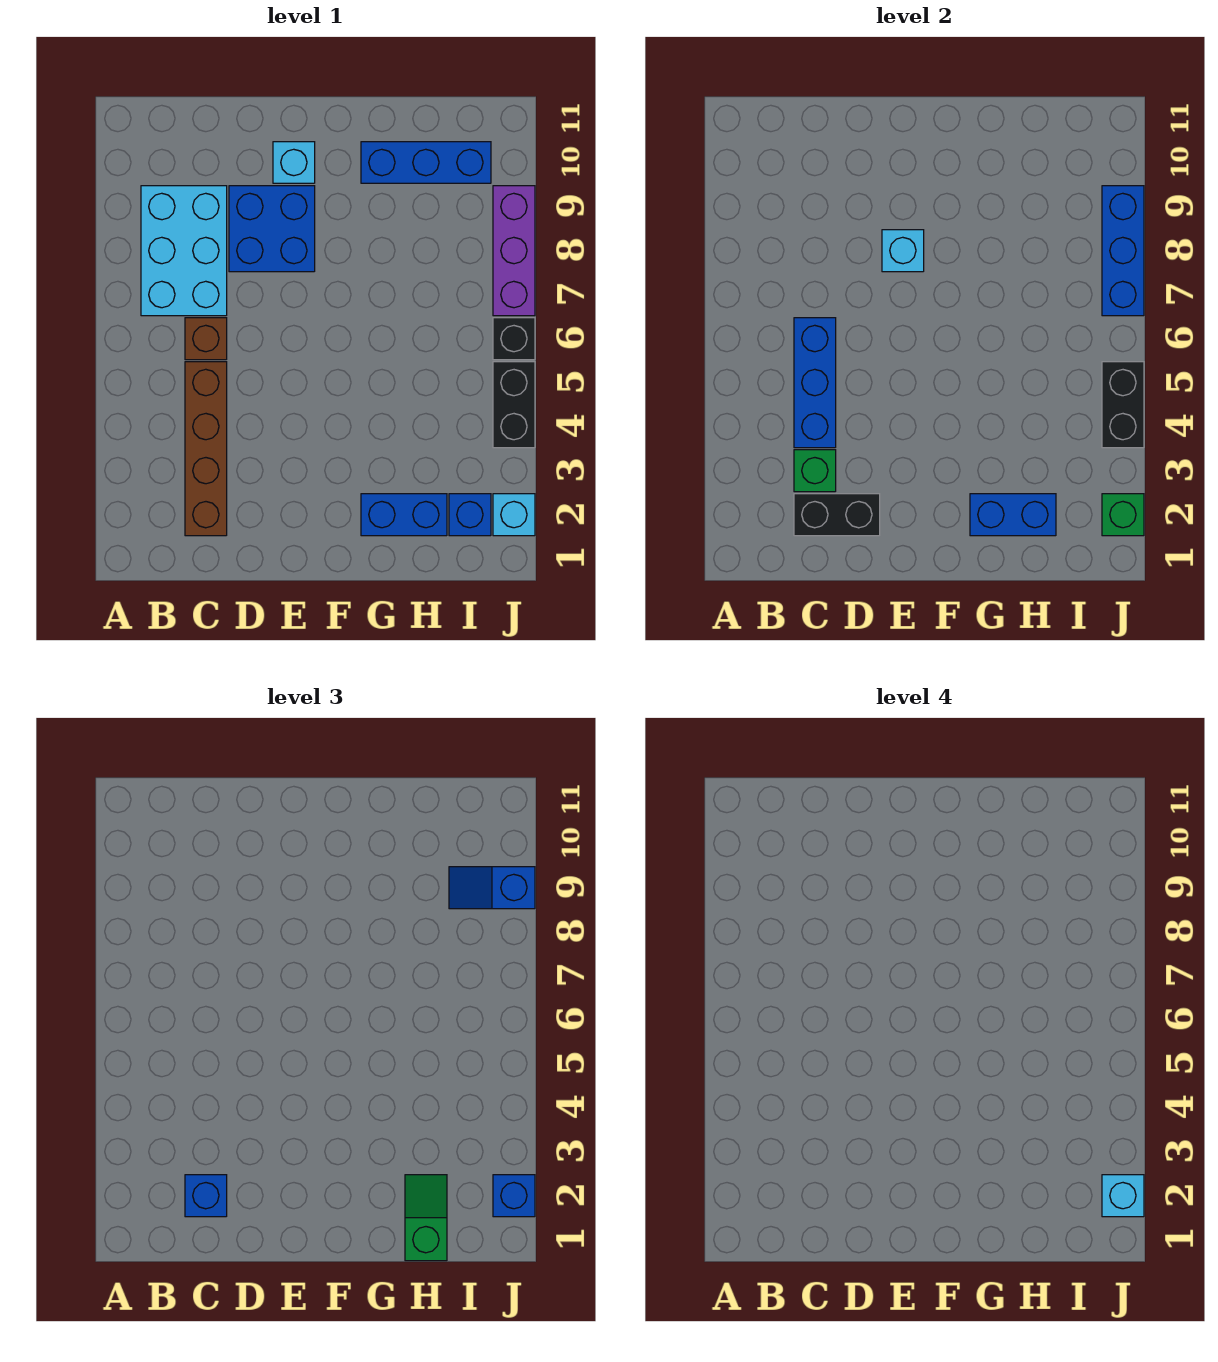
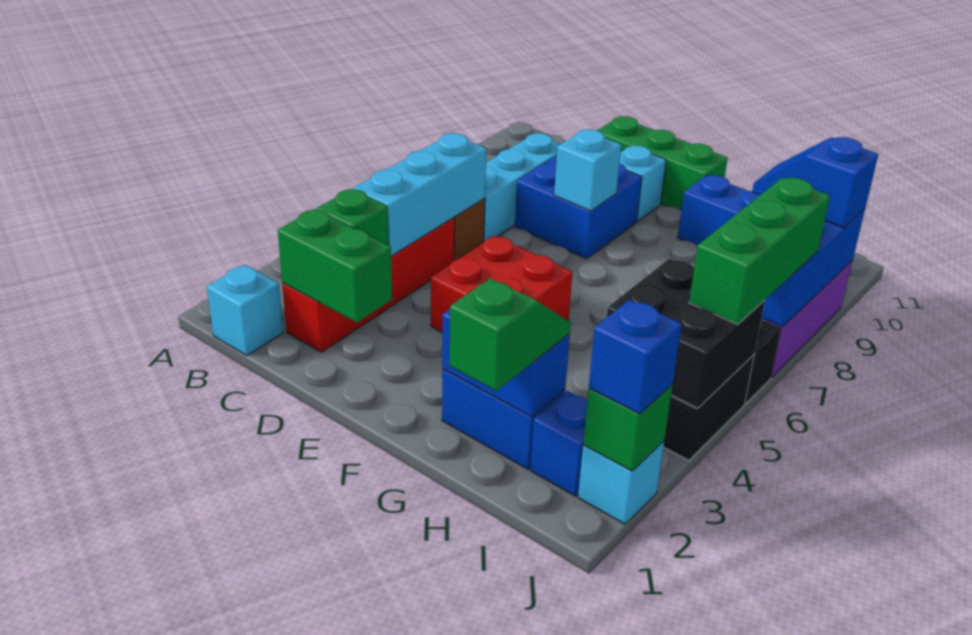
cyan brick B7:C9 level 1 -> cyan brick C7:C9 level 1
brown brick C2:C5 level 1 -> red brick C2:C5 level 1
black brick C2:D2 level 2 -> green brick C2:D2 level 2
blue brick C2 level 3 -> none
blue brick C4:C6 level 2 -> cyan brick C4:C6 level 2
none -> green brick D11:F11 level 1
none -> red brick E4:F5 level 1
cyan brick J2 level 4 -> cyan brick B1 level 1
black brick J4:J5 level 2 -> black brick I4:J5 level 2
none -> green brick J5:J7 level 3

